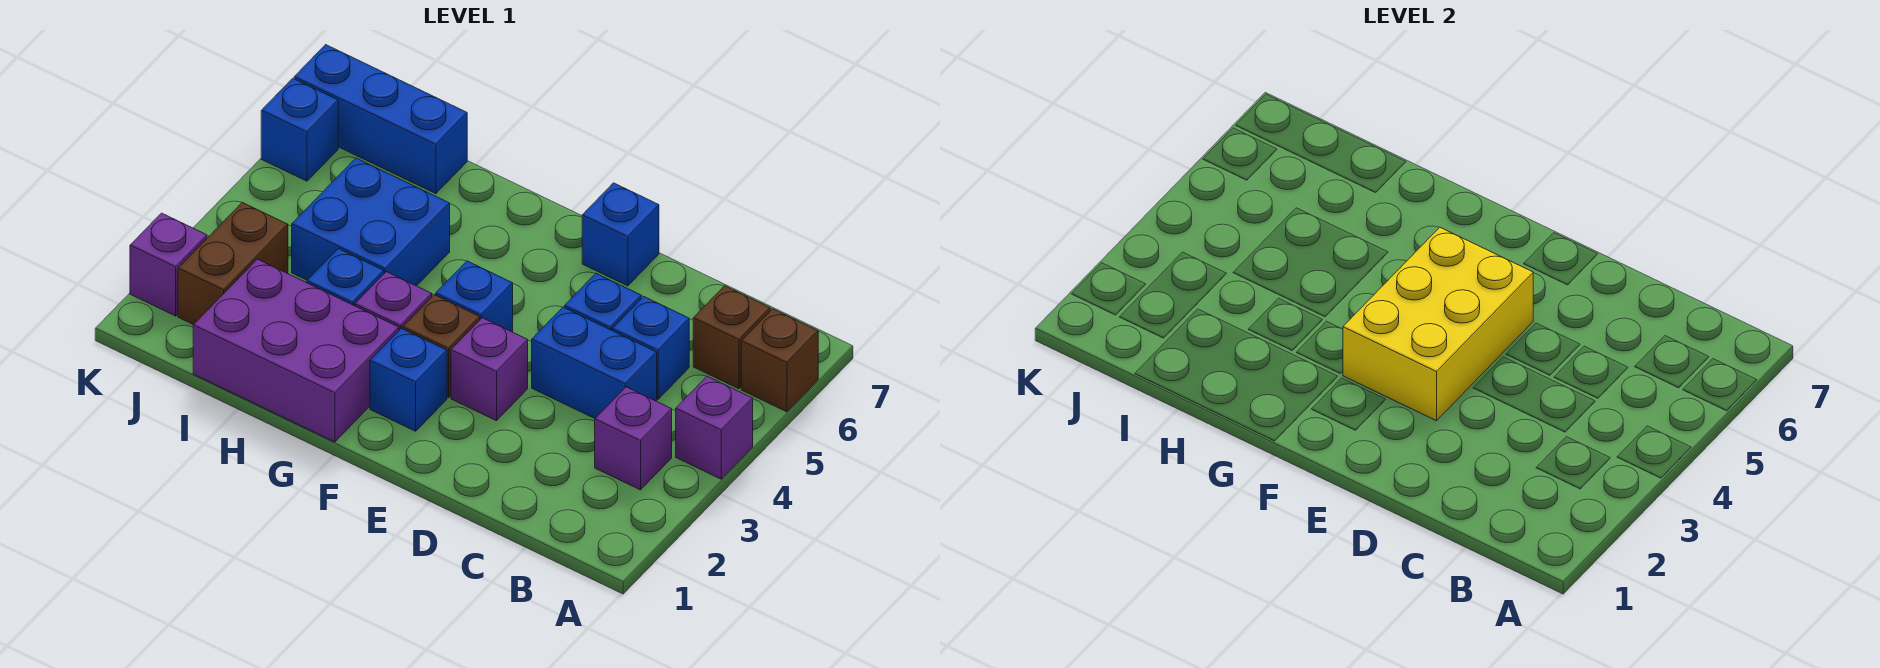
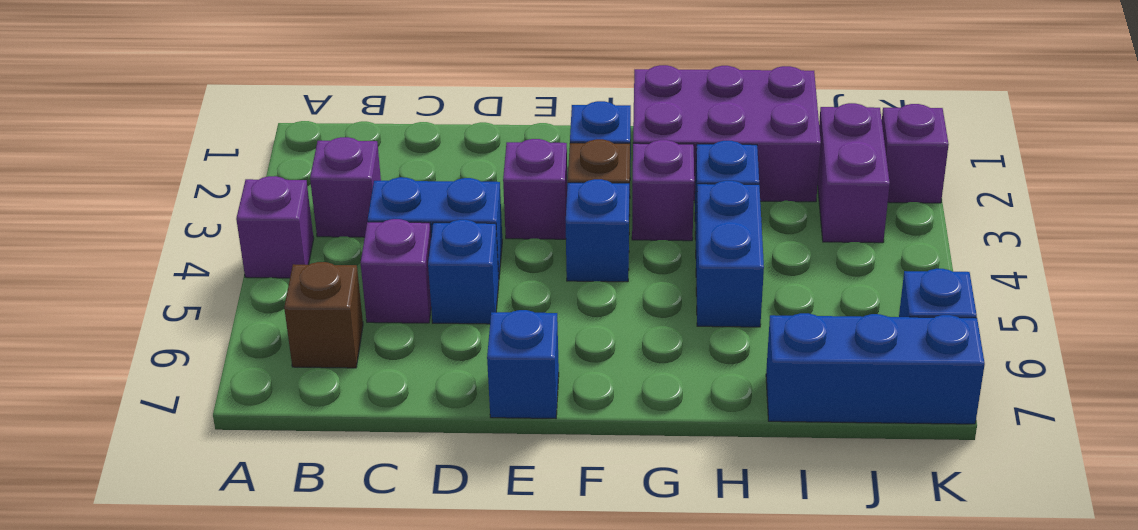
brown brick A6 level 1 -> none
blue brick C5 level 1 -> purple brick C5 level 1
yellow brick E3:F5 level 2 -> none
blue brick H4:I5 level 1 -> blue brick H4:H5 level 1
brown brick J2:J3 level 1 -> purple brick J2:J3 level 1

